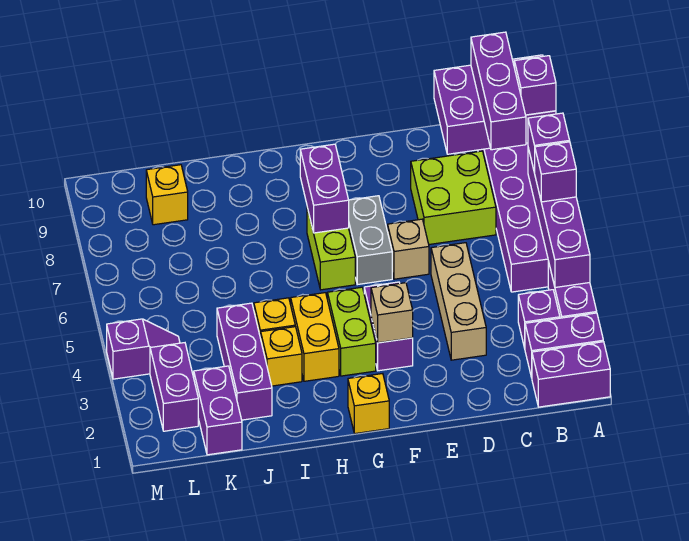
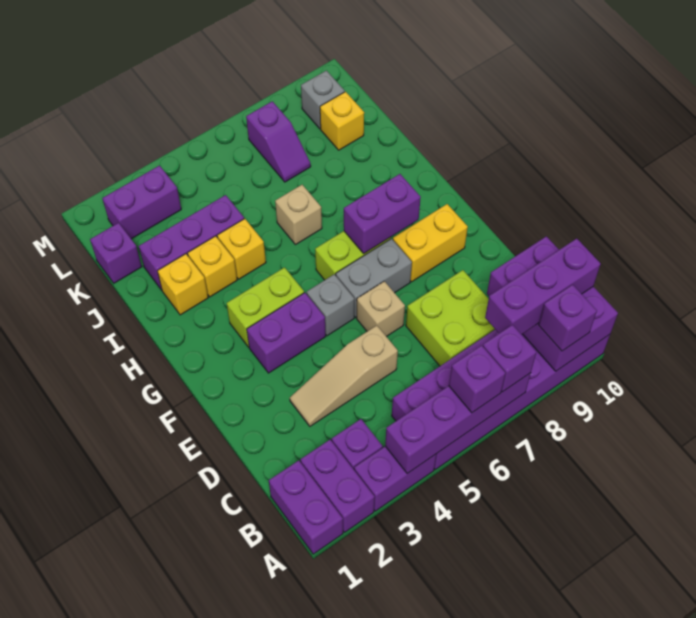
tan brick D3:D5 level 1 -> tan slope D3:D5 level 1 top 5
tan brick F3 level 2 -> tan brick I6 level 1
none -> grey brick F5 level 1
yellow brick G1 level 1 -> yellow brick I2 level 1
yellow brick H3:H4 level 1 -> yellow brick F8:F9 level 1
purple brick K1:K2 level 1 -> purple brick K1 level 1
purple slope L4:M4 level 1 top M -> purple slope K7:L7 level 1 top L
none -> grey brick L9 level 1

